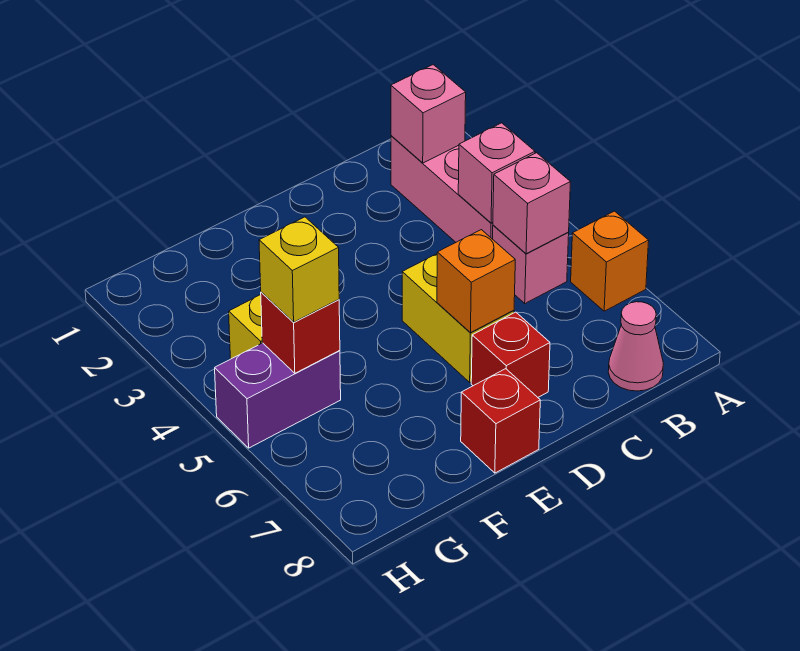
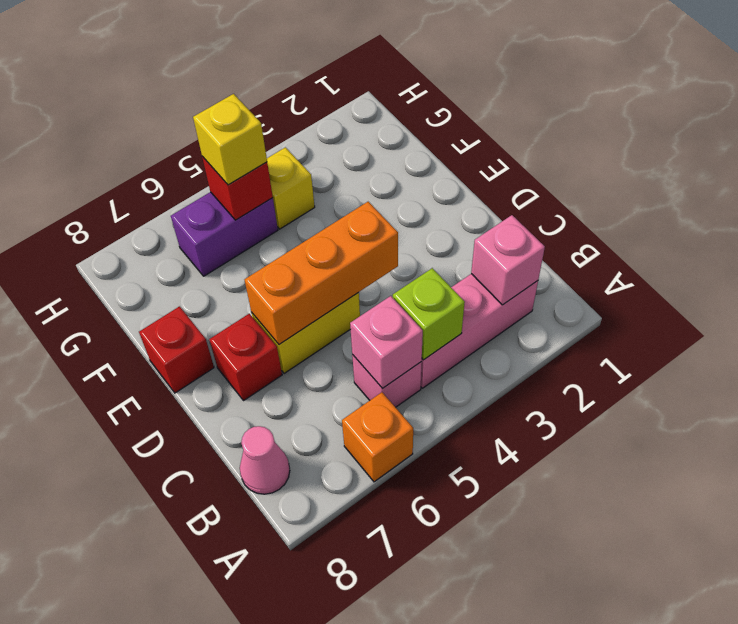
pink brick B4 level 2 -> lime brick B4 level 2
orange brick D6 level 2 -> orange brick D4:D6 level 2
purple brick G5:H5 level 1 -> purple brick G5:G6 level 1

